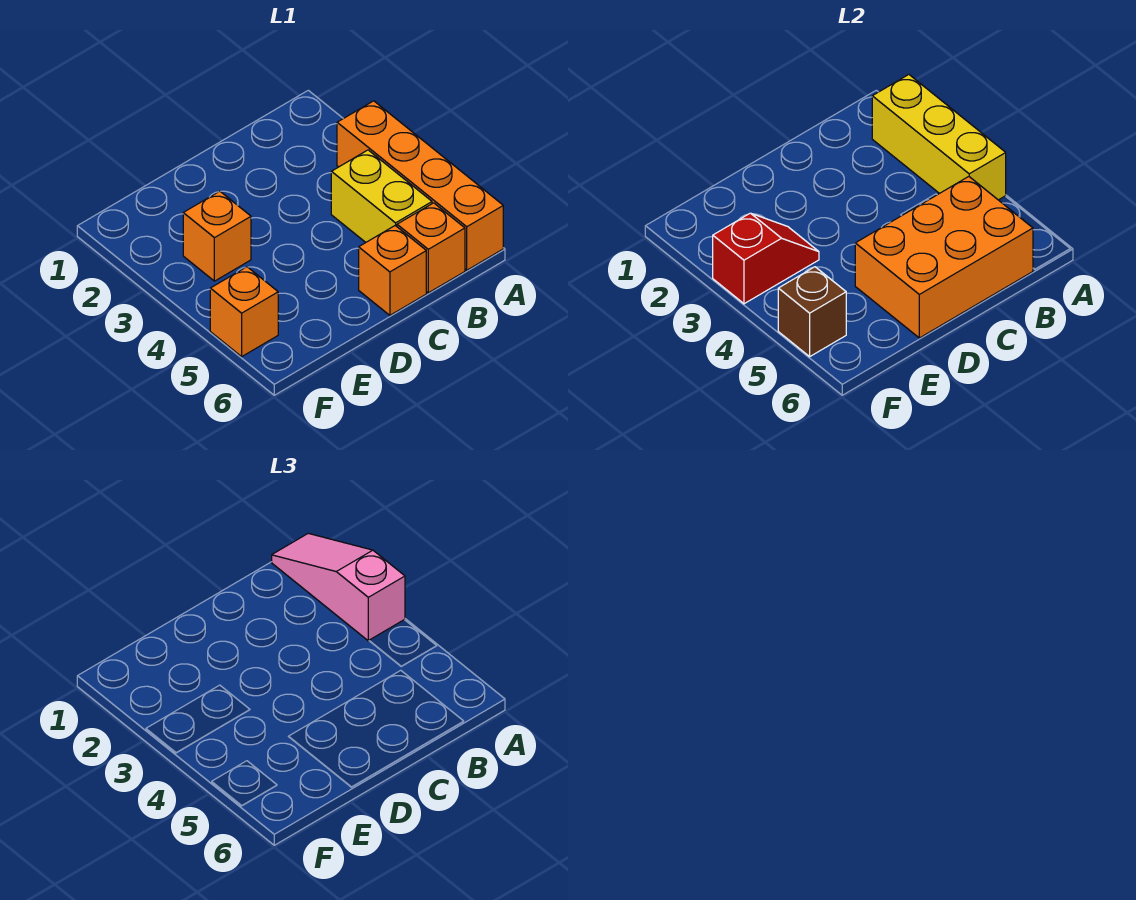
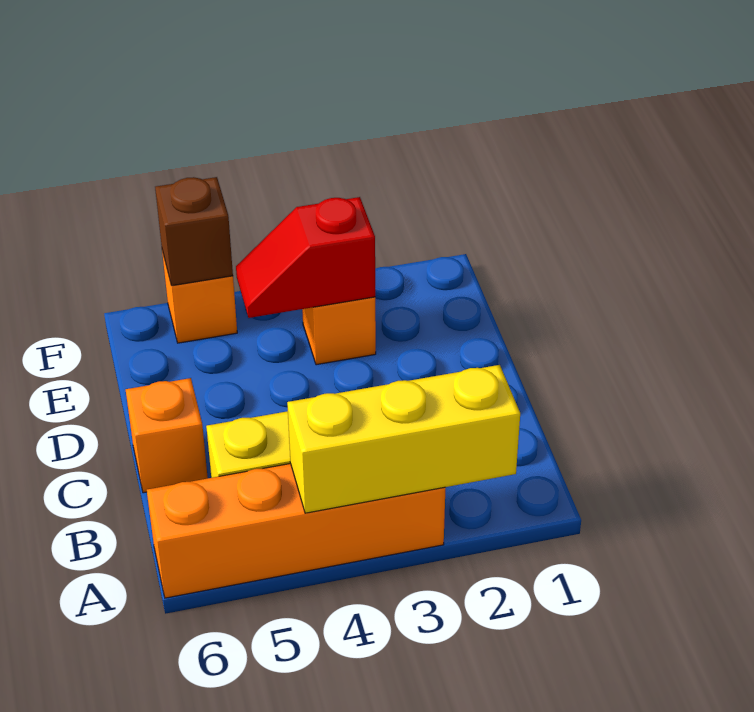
pink slope A1:A3 level 3 top 3 -> none
orange brick B5:D6 level 2 -> none
orange brick B6 level 1 -> none
red slope E3:F3 level 2 top F -> red slope E3:E4 level 2 top 3

